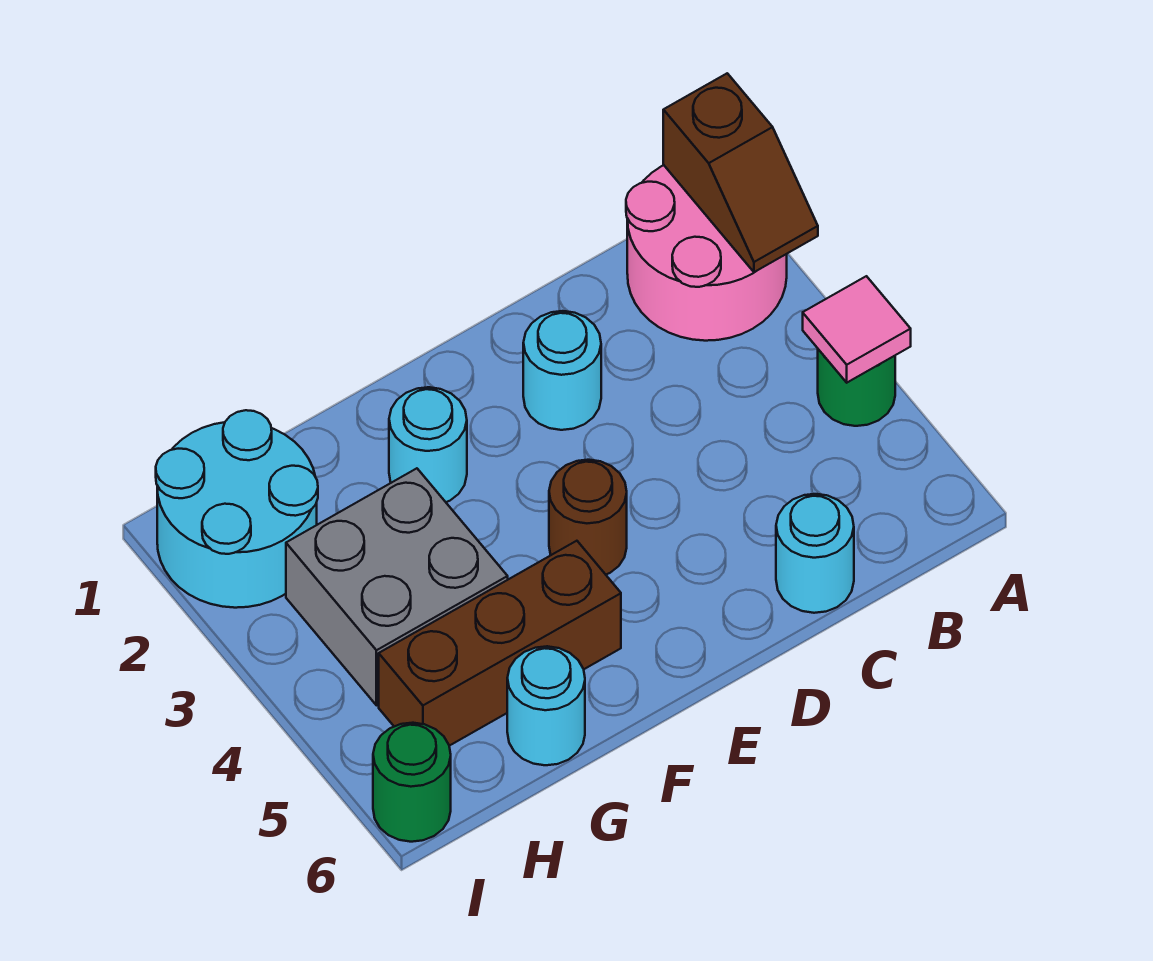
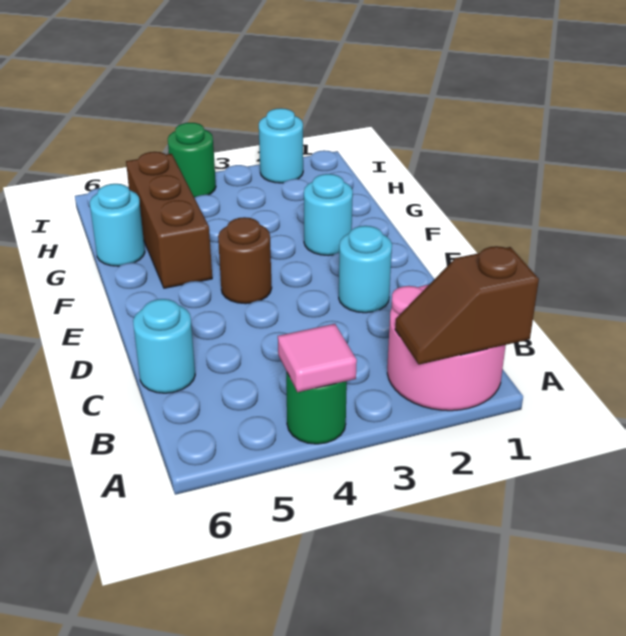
grey brick G3:H4 level 1 -> none
cyan round brick H1:I2 level 1 -> cyan round brick I2 level 1
green round brick I6 level 1 -> green round brick I4 level 1

